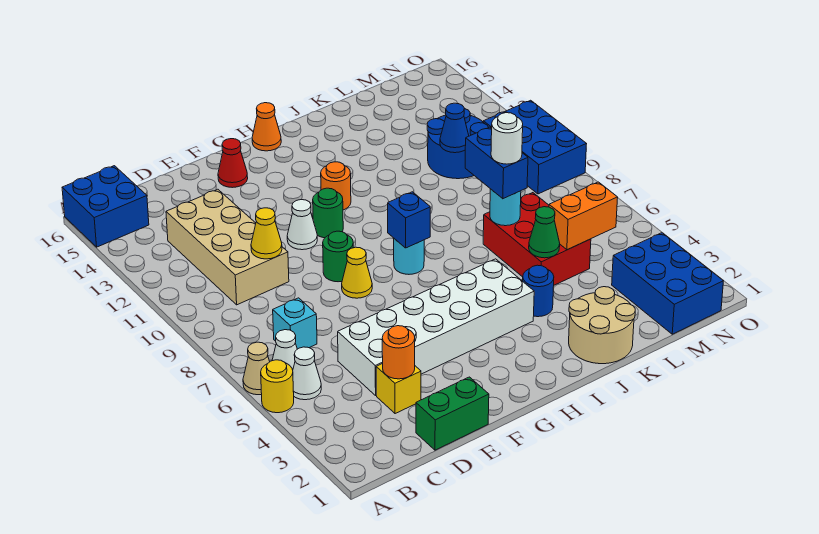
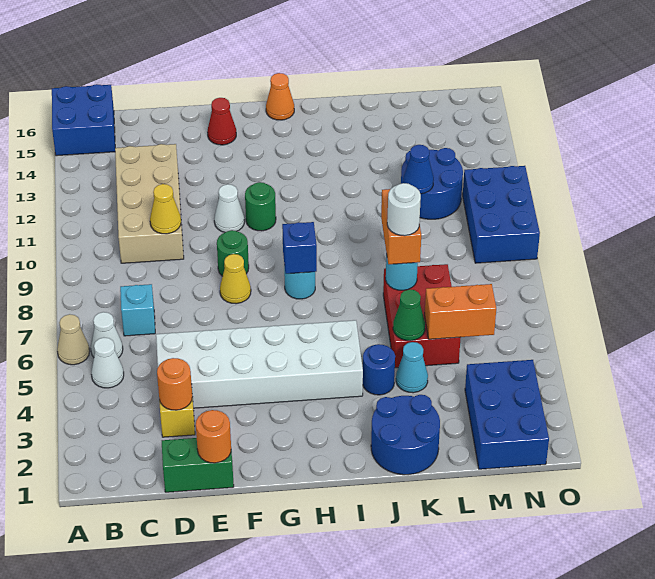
yellow round brick A5 level 1 -> none
orange round brick H12 level 1 -> orange round brick E1 level 2
tan round brick J1:K2 level 1 -> blue round brick J1:K2 level 1
none -> cyan cone K4 level 1
blue brick K7:K8 level 3 -> orange brick K7:K8 level 3

